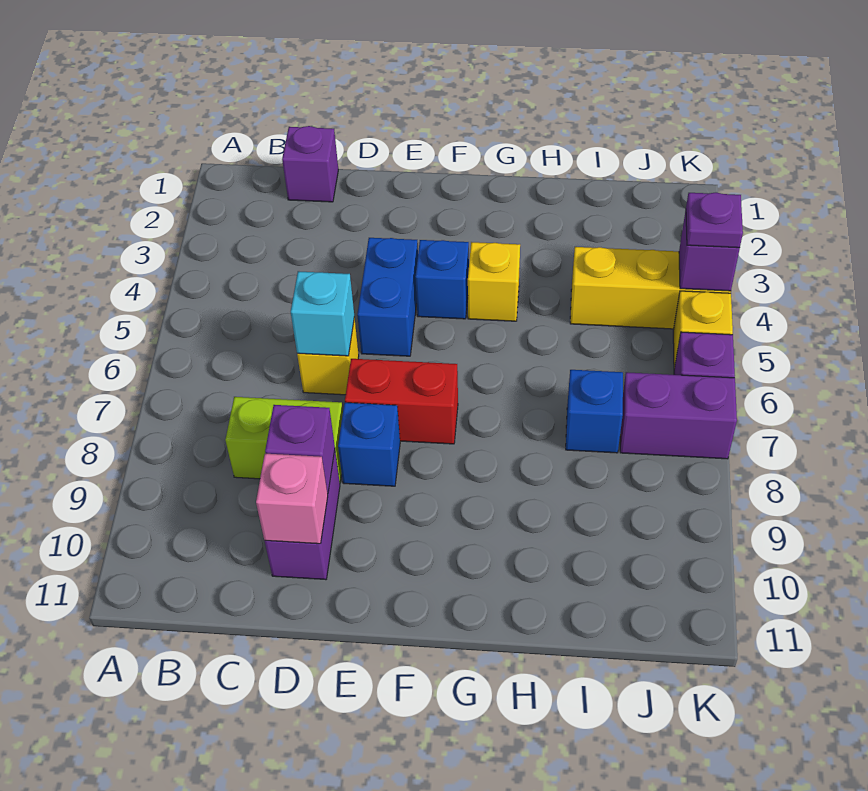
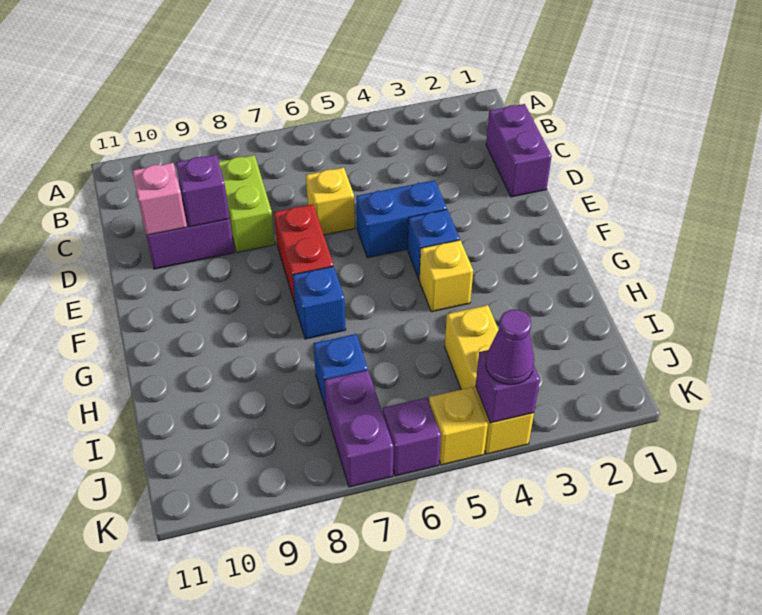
purple brick C1 level 1 -> purple brick C1:D1 level 1
cyan brick D6 level 2 -> none
blue brick E8 level 1 -> blue brick G7 level 1
purple plate K4 level 3 -> purple cone K4 level 3

